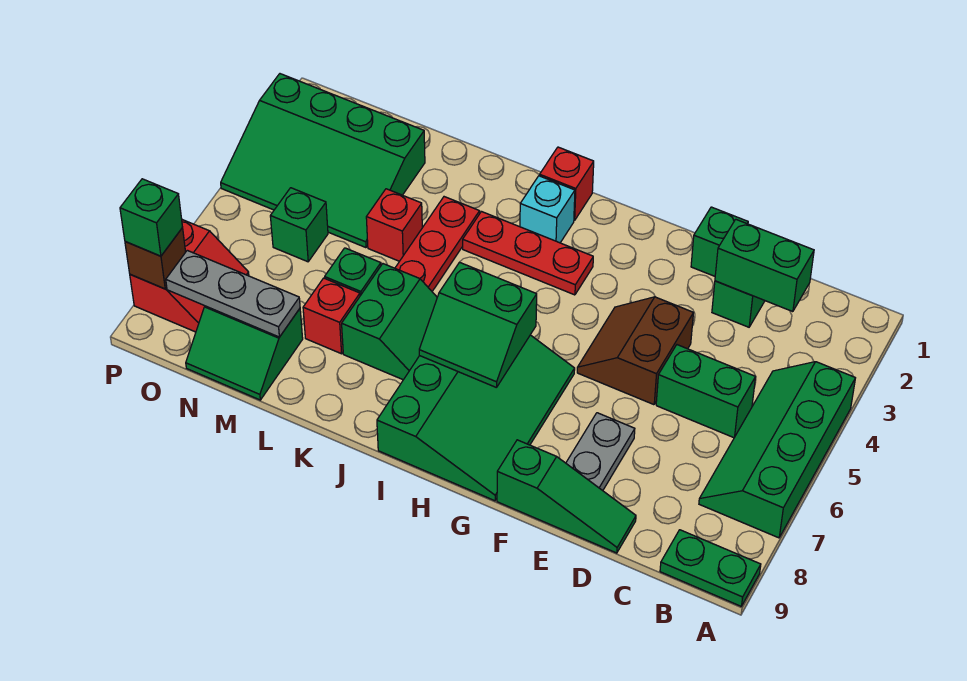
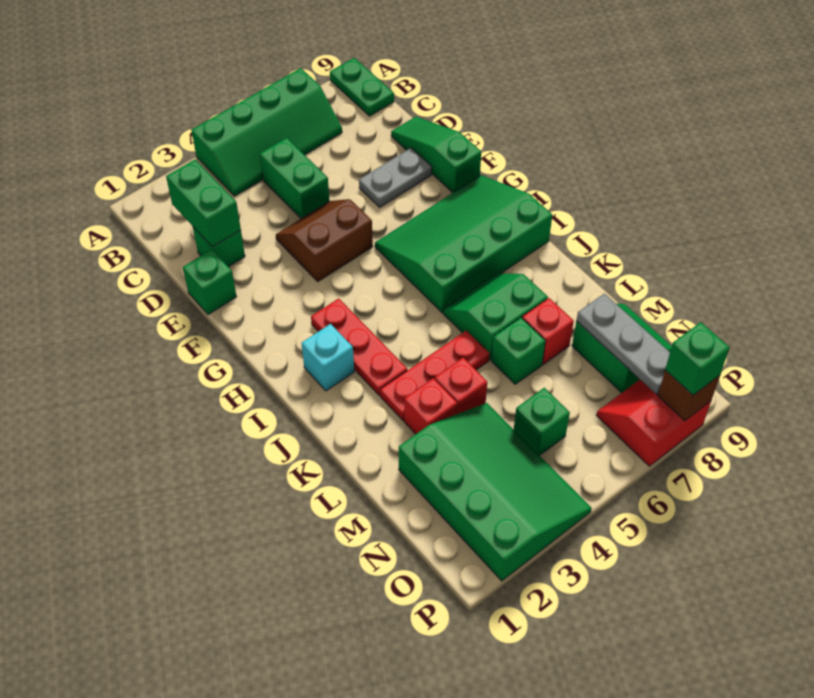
brown slope E4:F5 level 1 top E -> brown slope E4:F5 level 1 top F
green slope H6:I7 level 2 top 6 -> none
red brick I1 level 1 -> red brick L3 level 1

